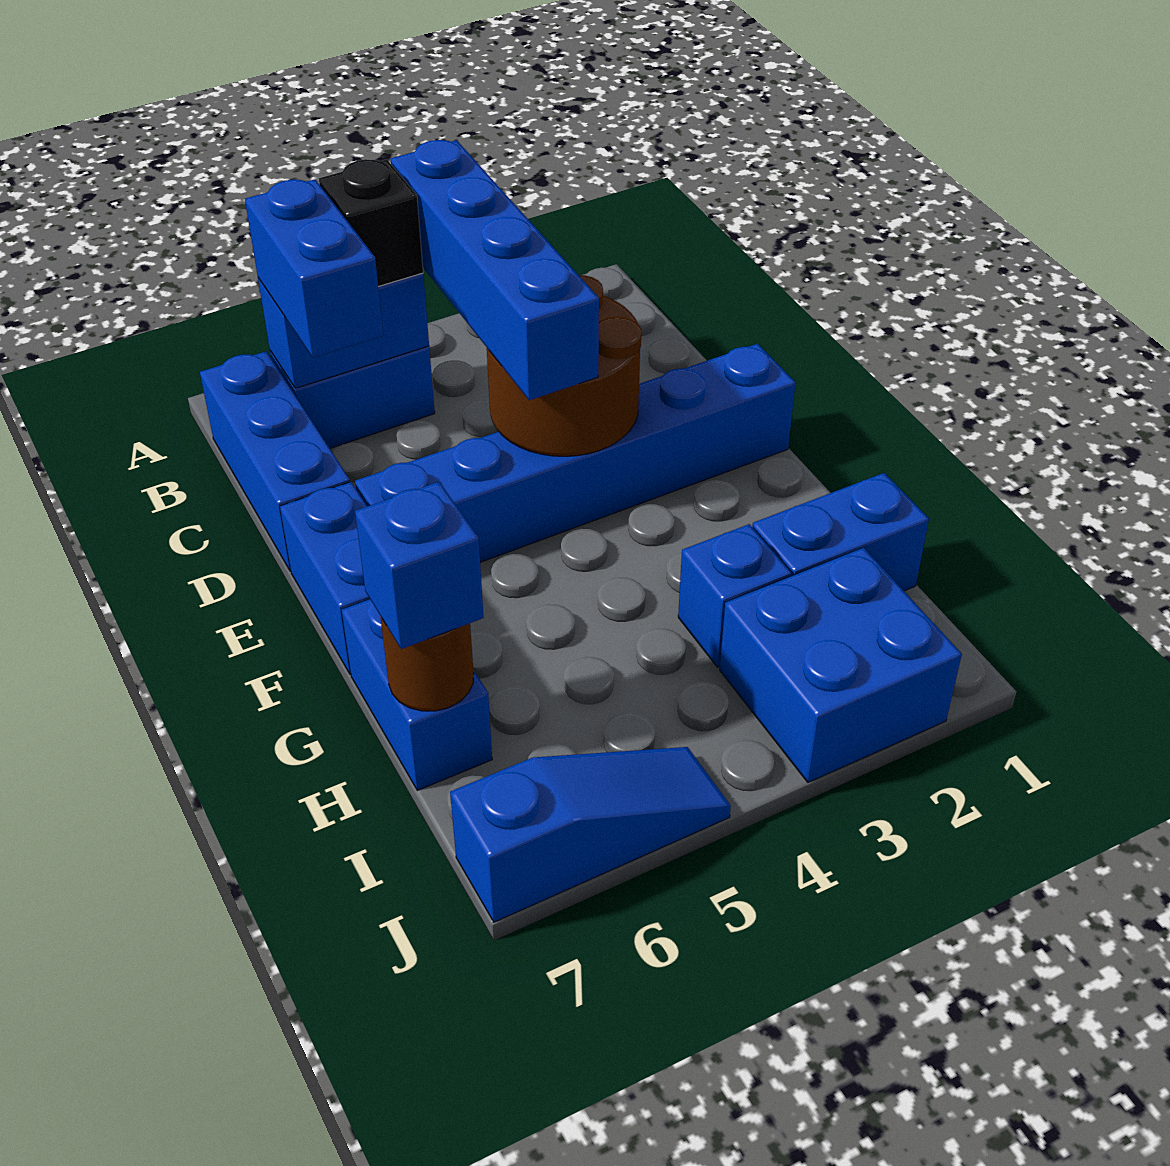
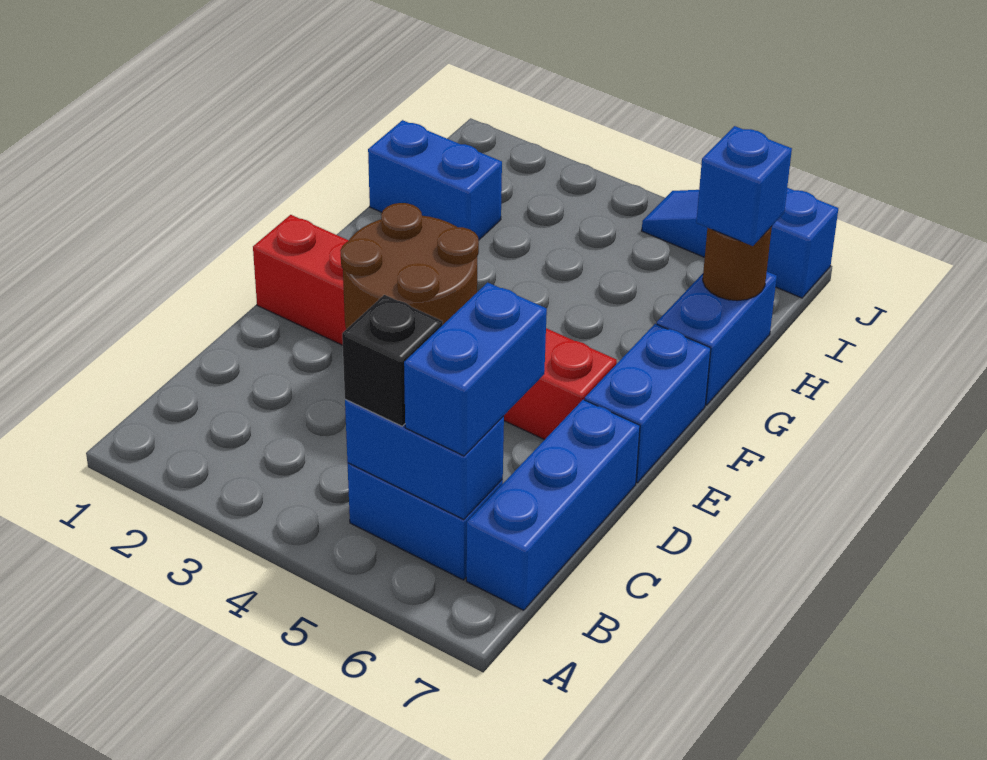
blue brick B4:E4 level 3 -> none
blue brick E1:E6 level 1 -> red brick E1:E6 level 1
blue brick H3 level 1 -> none
blue brick I2:J3 level 1 -> none

